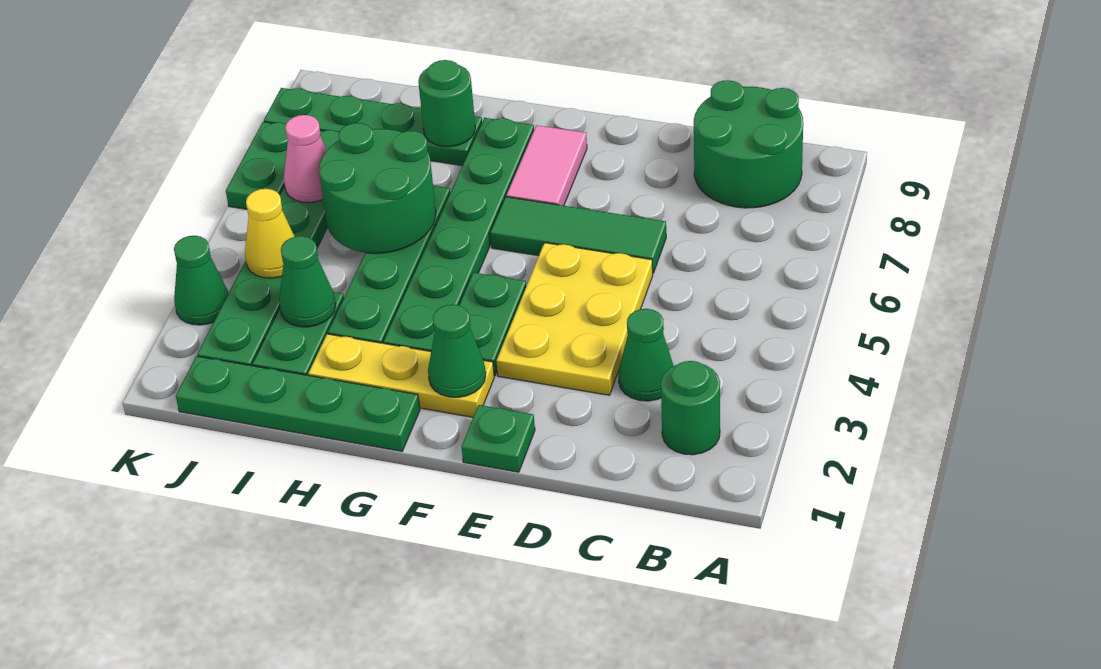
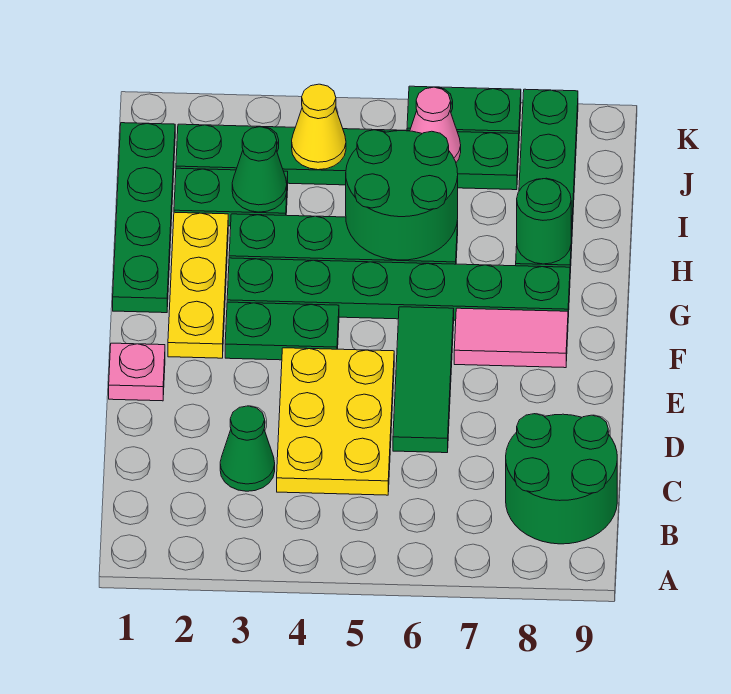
green round brick B2 level 1 -> none
yellow plate D3:E5 level 1 -> yellow plate C4:E5 level 1
green plate E1 level 1 -> pink plate E1 level 1
green cone F2 level 2 -> none
green cone K3 level 1 -> none

